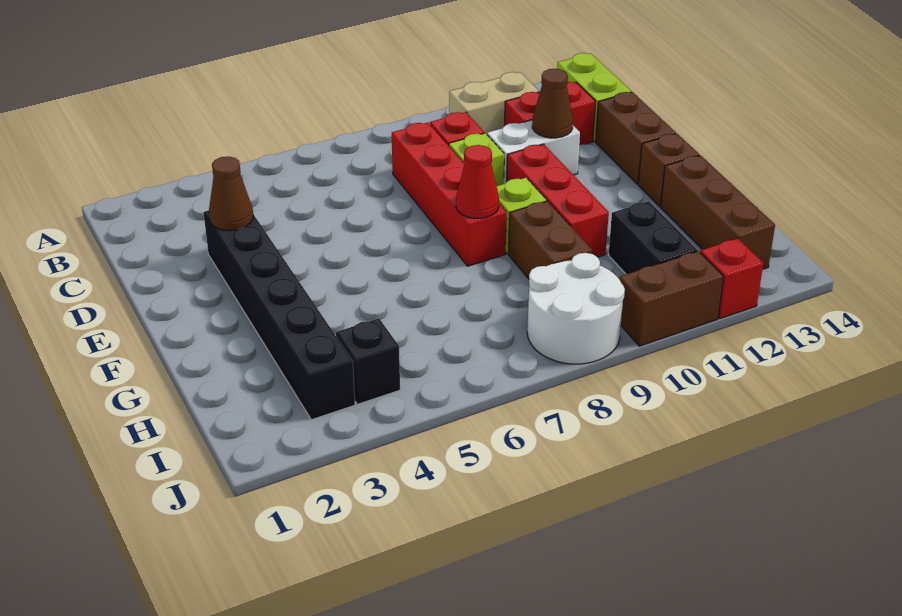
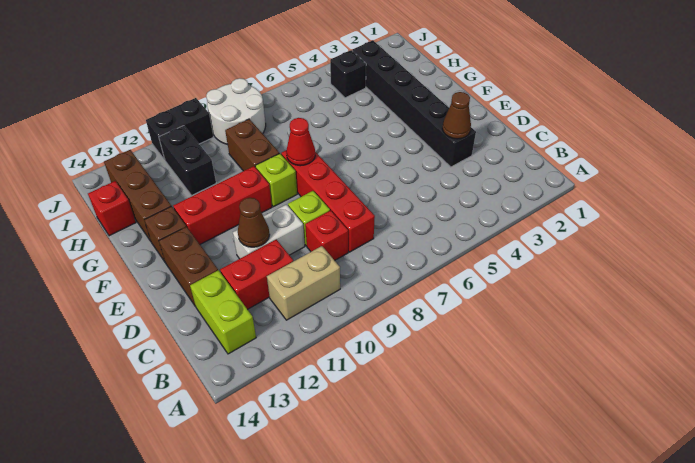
red brick E10:G10 level 1 -> red brick F10:F12 level 1
brown brick J10:J11 level 1 -> black brick J10:J11 level 1
red brick J12 level 1 -> red brick H14 level 1

